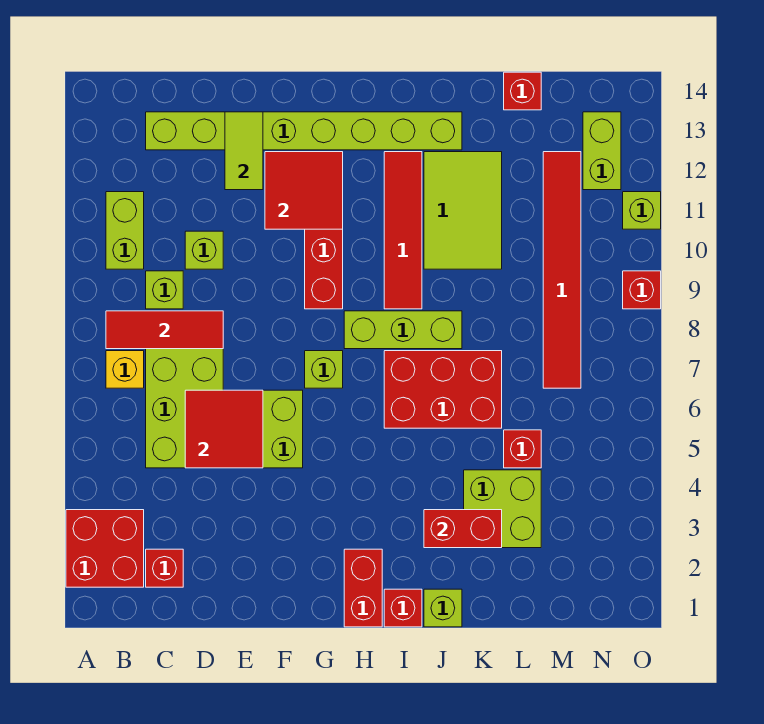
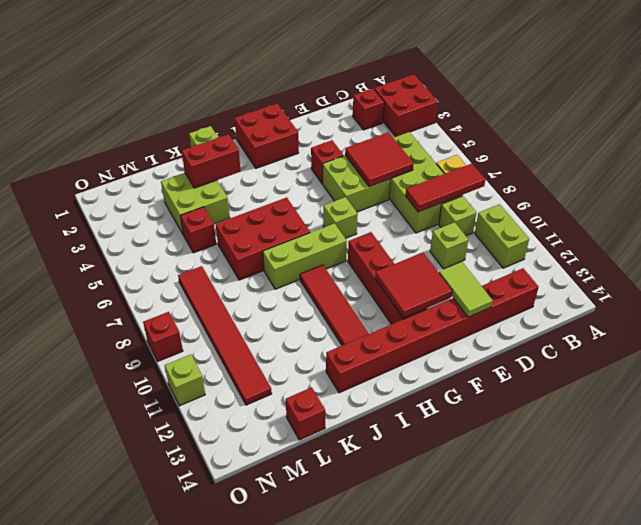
lime brick C13:J13 level 1 -> red brick C13:J13 level 1
red brick H1:H2 level 1 -> red brick G1:H2 level 1
red brick I1 level 1 -> red brick F4 level 1
lime tile J10:K12 level 1 -> none
lime brick N12:N13 level 1 -> none

